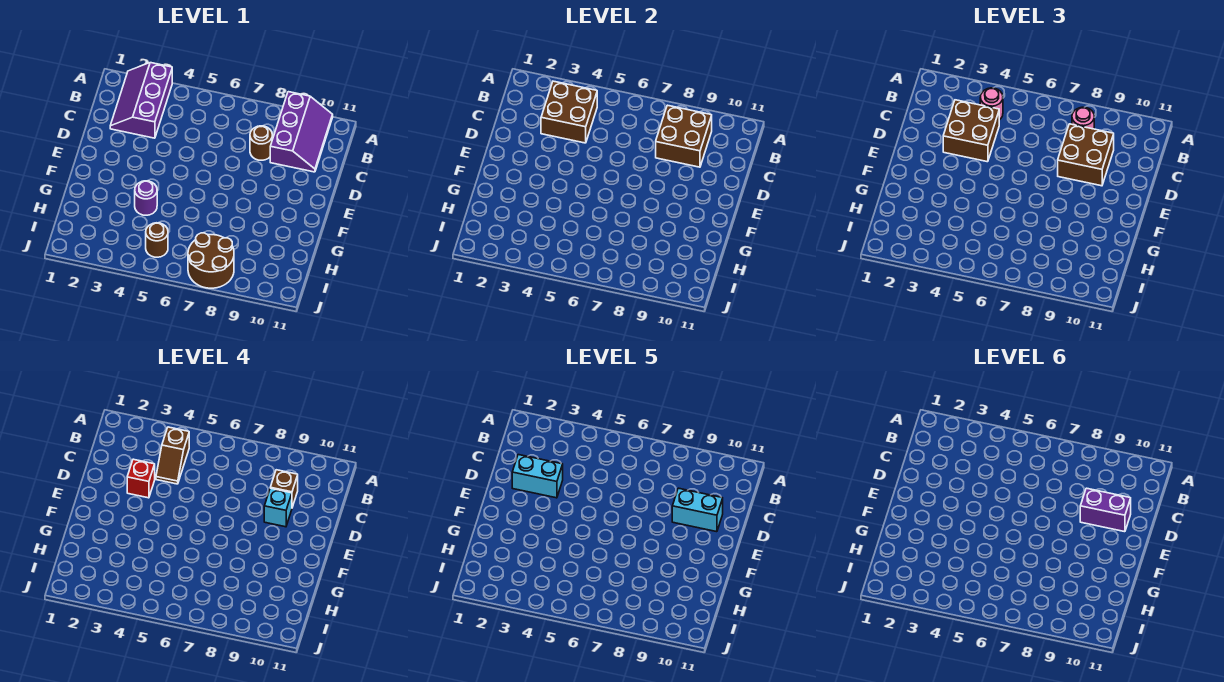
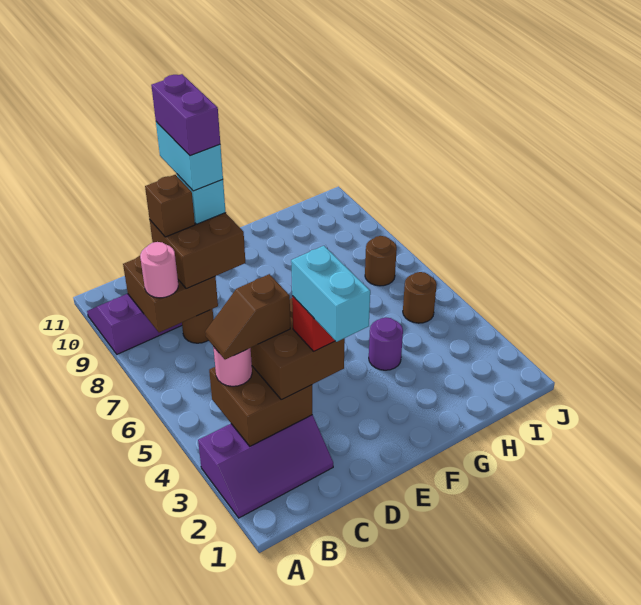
brown slope B4:C4 level 4 top B -> brown slope B4:C4 level 4 top C
brown round brick I7:J8 level 1 -> brown round brick I7 level 1

